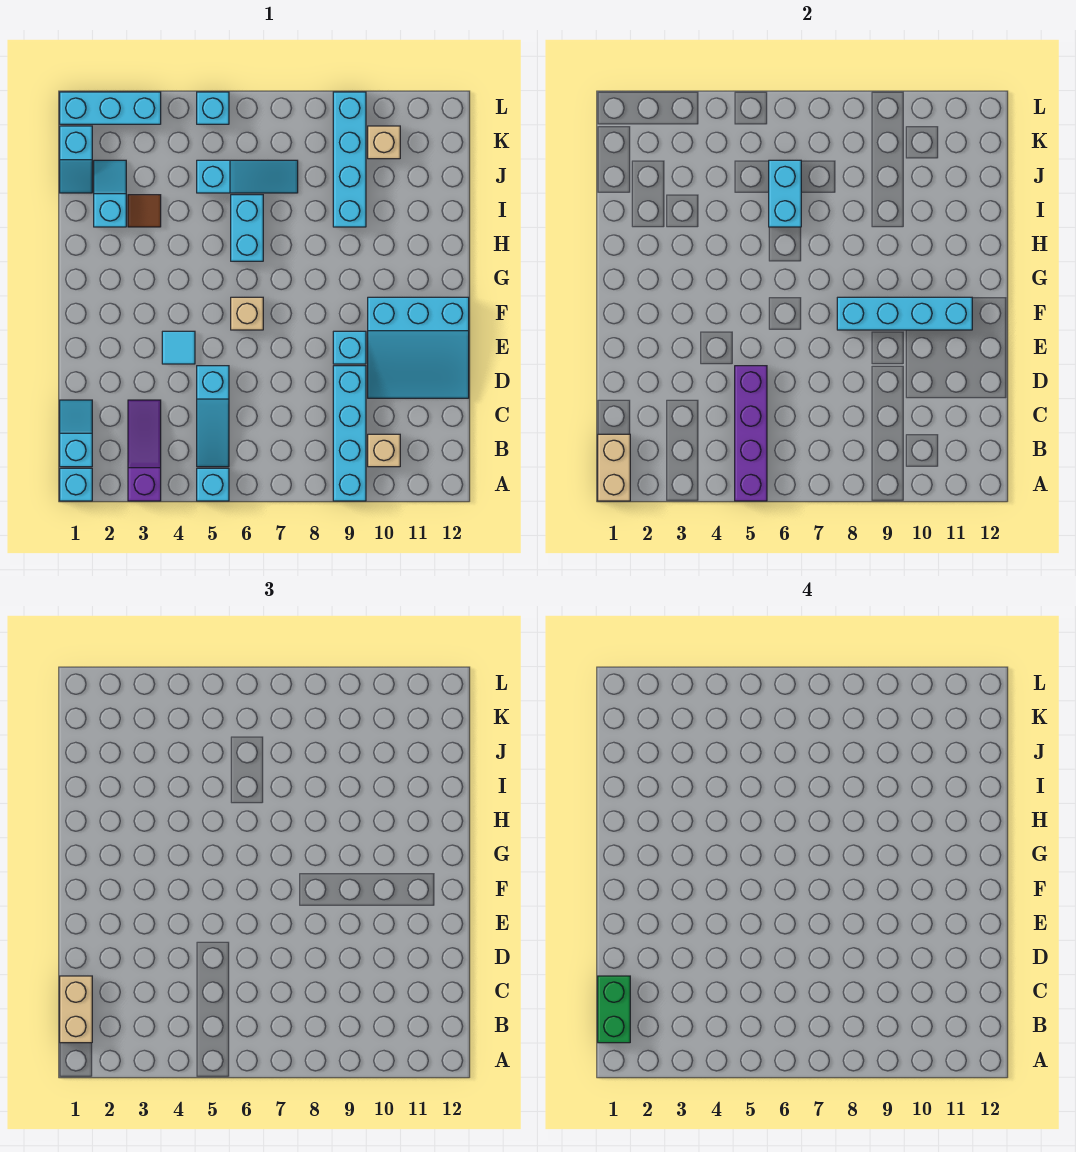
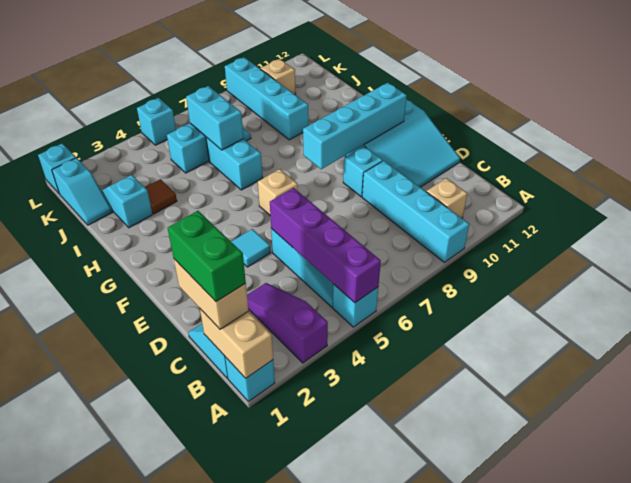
cyan brick L1:L3 level 1 -> cyan brick L1 level 1

